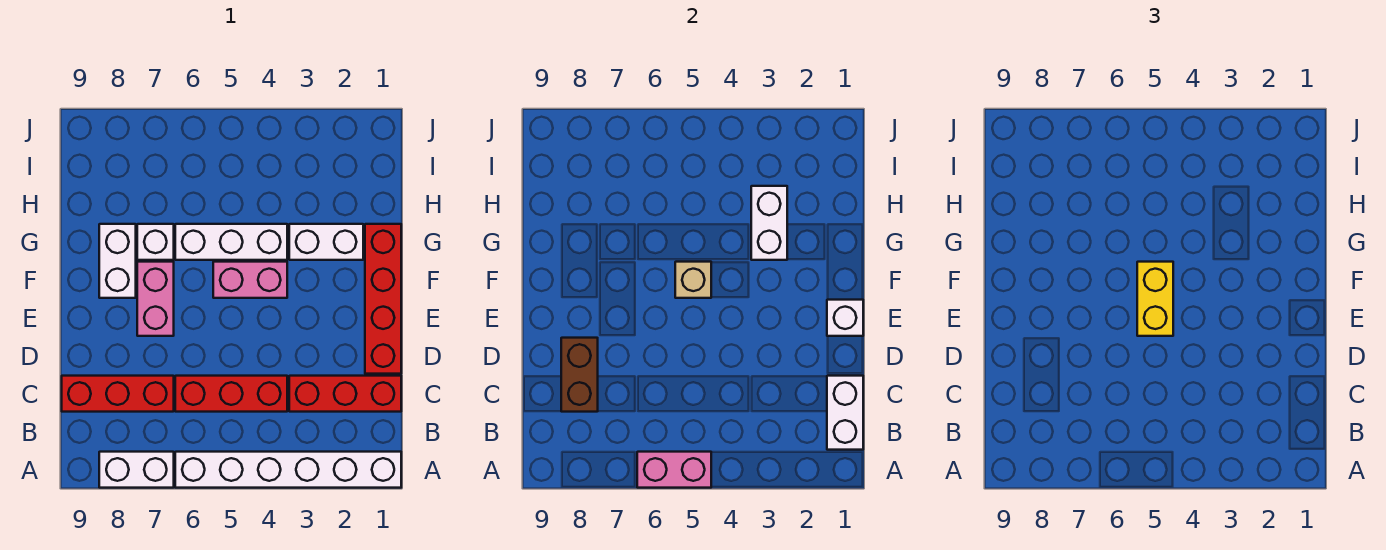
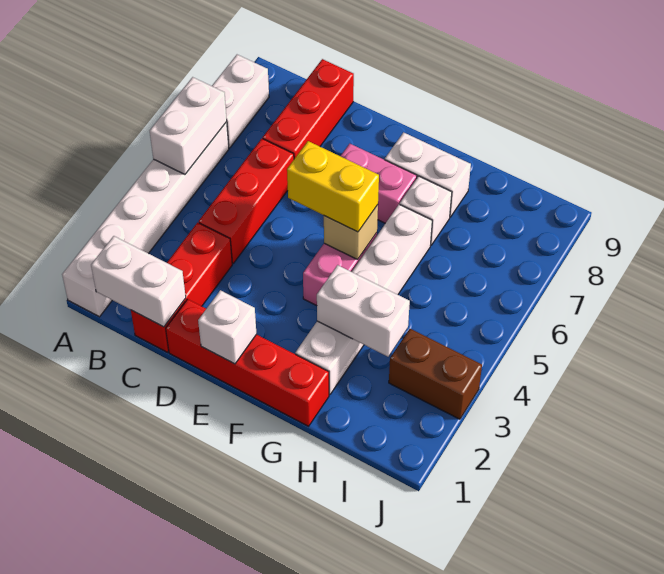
pink brick A5:A6 level 2 -> white brick A5:A6 level 2
brown brick C8:D8 level 2 -> brown brick I3:J3 level 1

